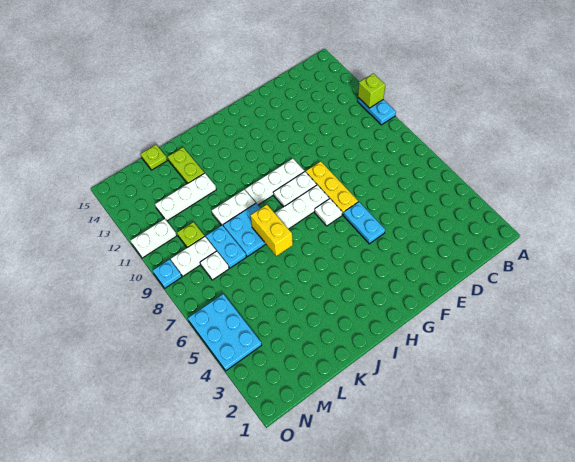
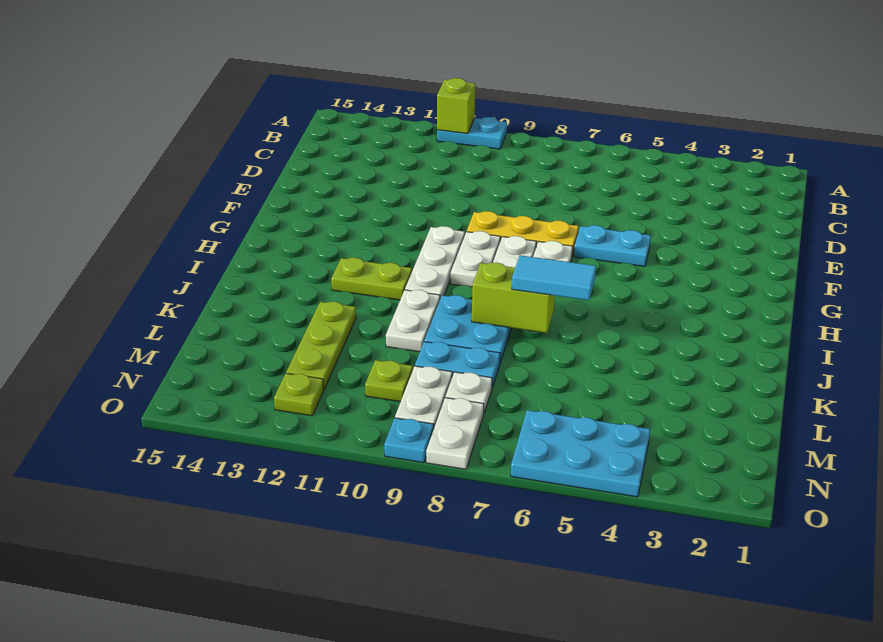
none -> cyan tile J6:J7 level 3
yellow brick J7:J8 level 2 -> lime brick J7:J8 level 2
white plate K12:M12 level 1 -> lime plate K12:M12 level 1
lime plate K13:K14 level 1 -> lime plate I11:I12 level 1
lime plate L15 level 1 -> lime plate N12 level 1
white plate N11:O11 level 1 -> white plate N8:O8 level 1

